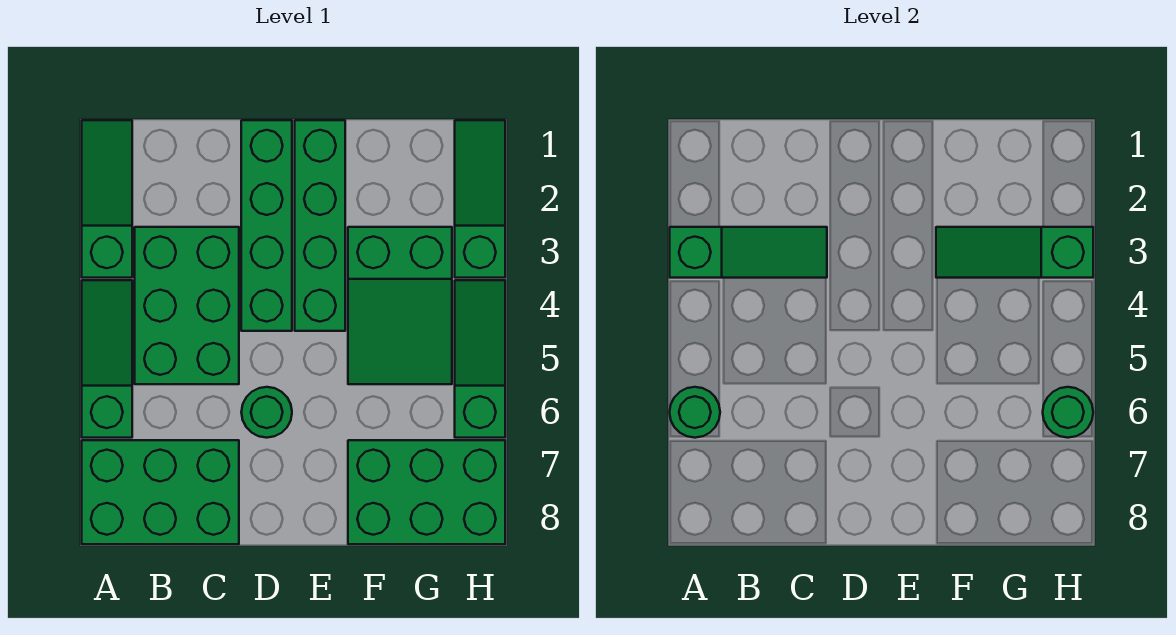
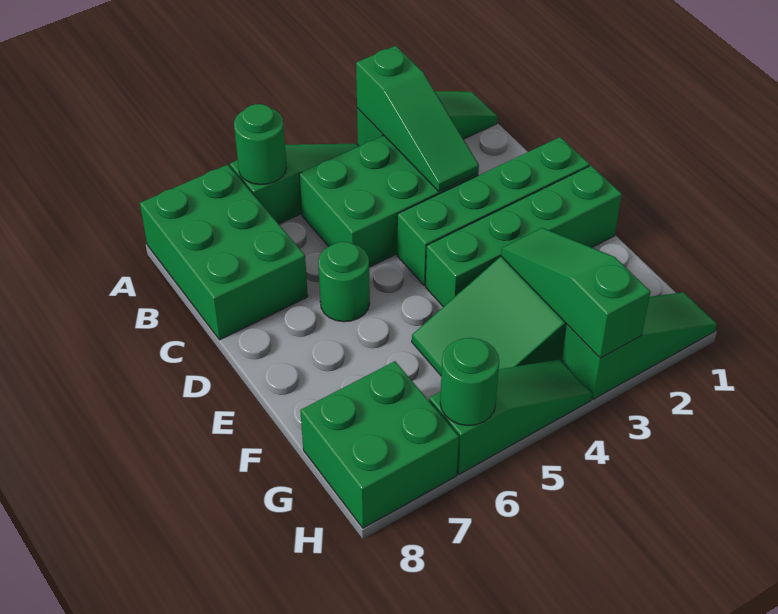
green brick F7:H8 level 1 -> green brick G7:H8 level 1

